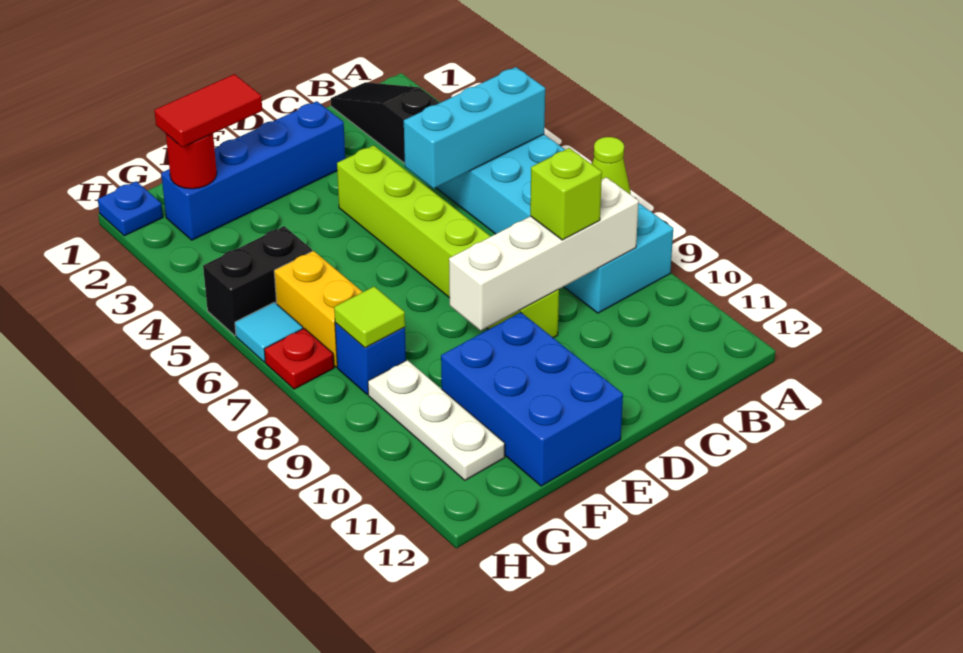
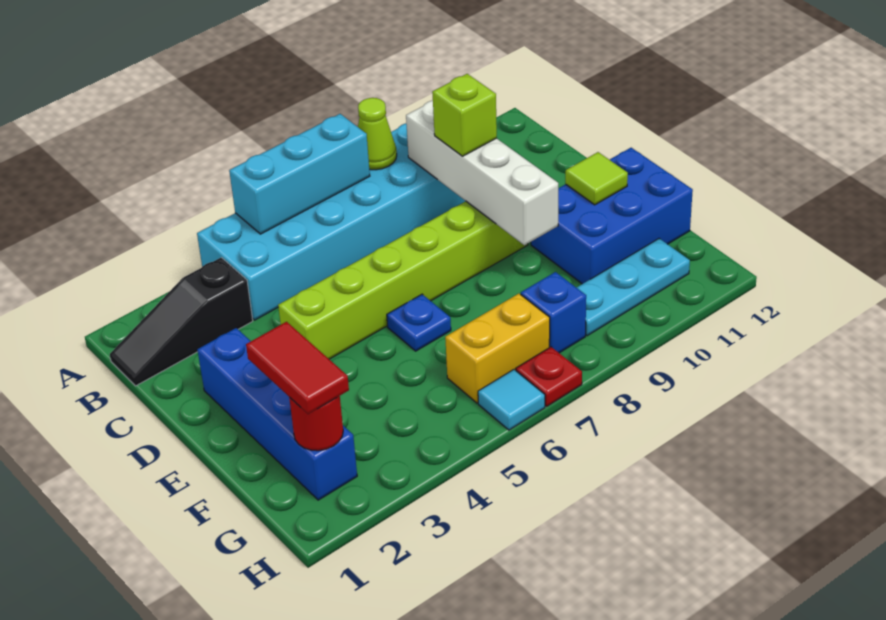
cyan brick A5:C5 level 2 -> cyan brick A5:A7 level 2
black brick G5:H5 level 1 -> none
lime tile G8 level 2 -> lime tile E11 level 2
white plate G9:G11 level 1 -> cyan plate G9:G11 level 1
blue plate H1 level 1 -> blue plate E6 level 1

